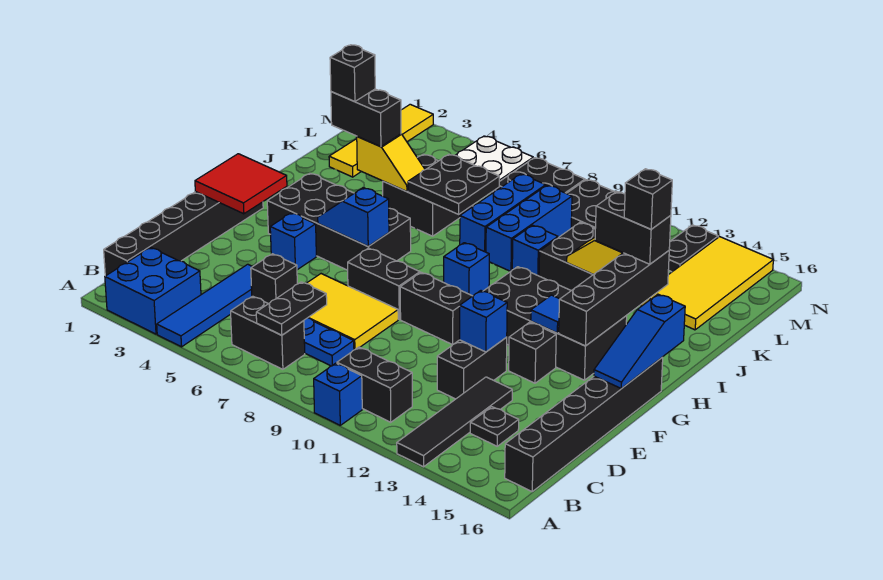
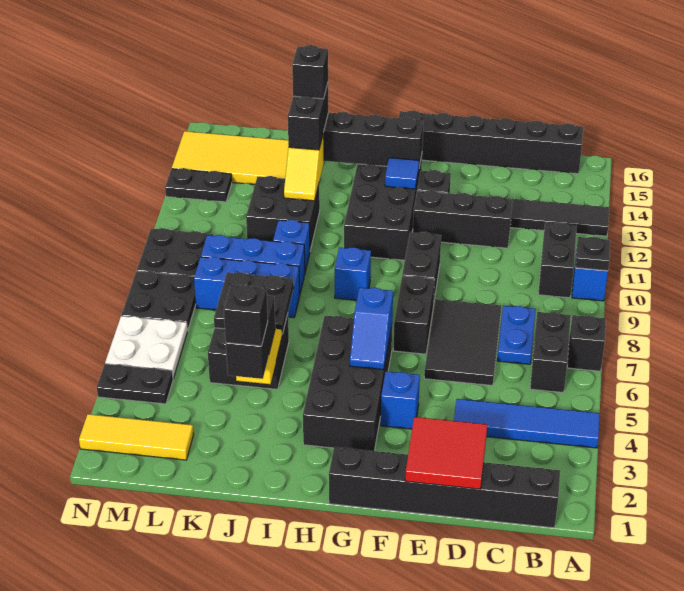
blue brick A2:B3 level 1 -> none
black plate B7:C7 level 2 -> black plate M4:N4 level 1
black plate C14 level 1 -> black plate A10 level 2
black brick D5 level 1 -> black brick A7 level 1
yellow tile D6:E8 level 1 -> black tile D6:E8 level 1
black brick D12:E12 level 1 -> black brick D12:F12 level 1
blue brick E12 level 2 -> none
red tile F1:G2 level 2 -> red tile D1:E2 level 2
blue slope F16:H16 level 2 top H -> none
yellow tile K2:N2 level 1 -> yellow tile L2:N2 level 1

